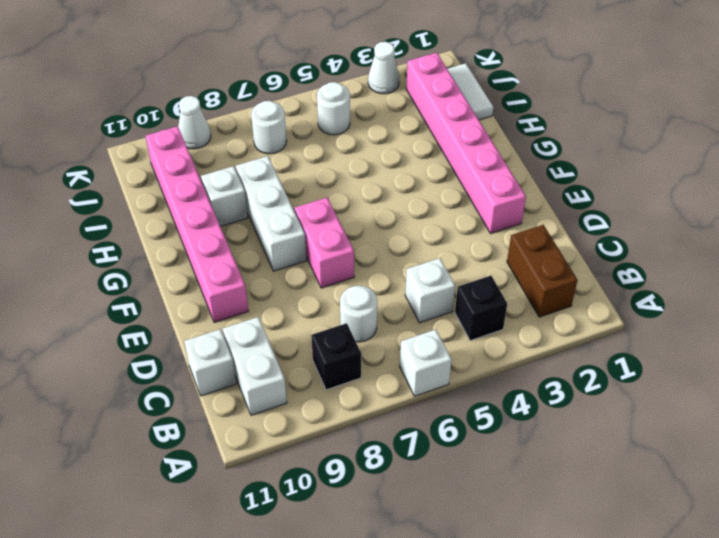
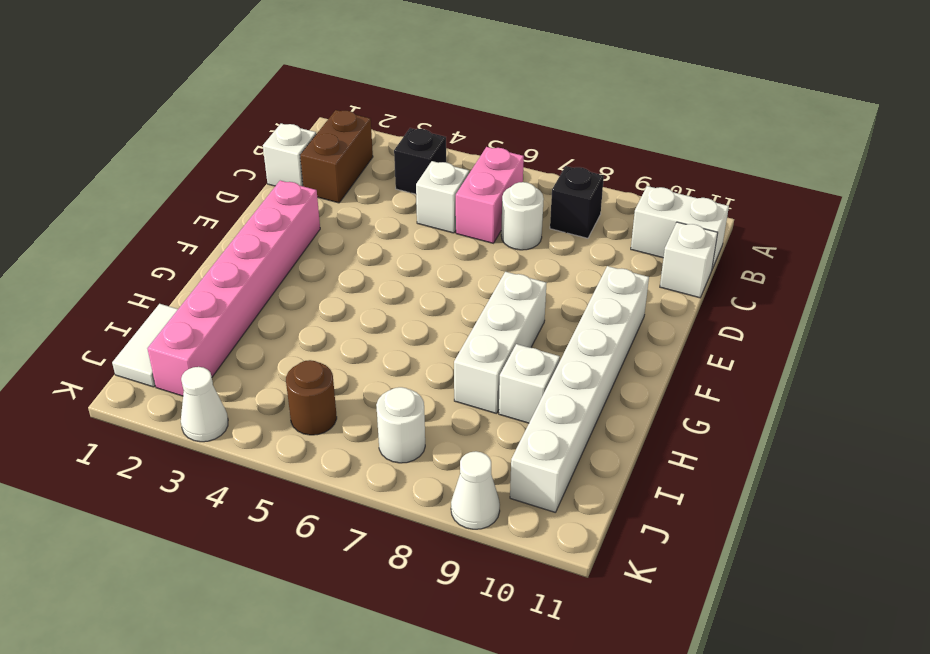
white brick A6 level 1 -> white brick C1 level 1
white brick B10:C10 level 1 -> white brick B10:B11 level 1
pink brick E7:F7 level 1 -> pink brick B6:C6 level 1
pink brick E10:J10 level 1 -> white brick E10:J10 level 1
white round brick J5 level 1 -> brown round brick J5 level 1

